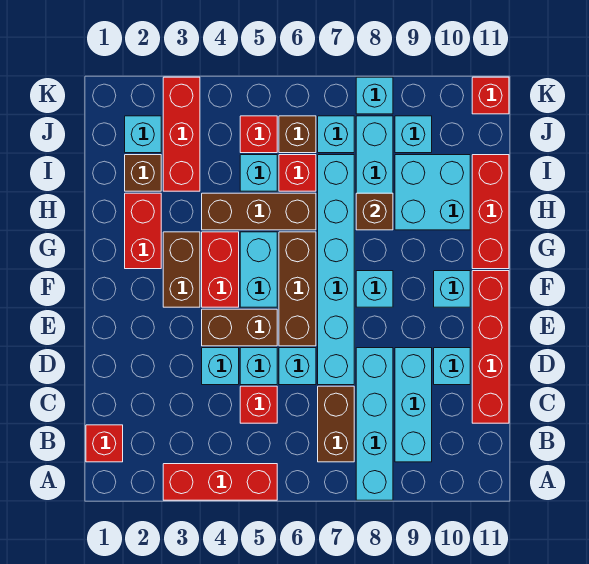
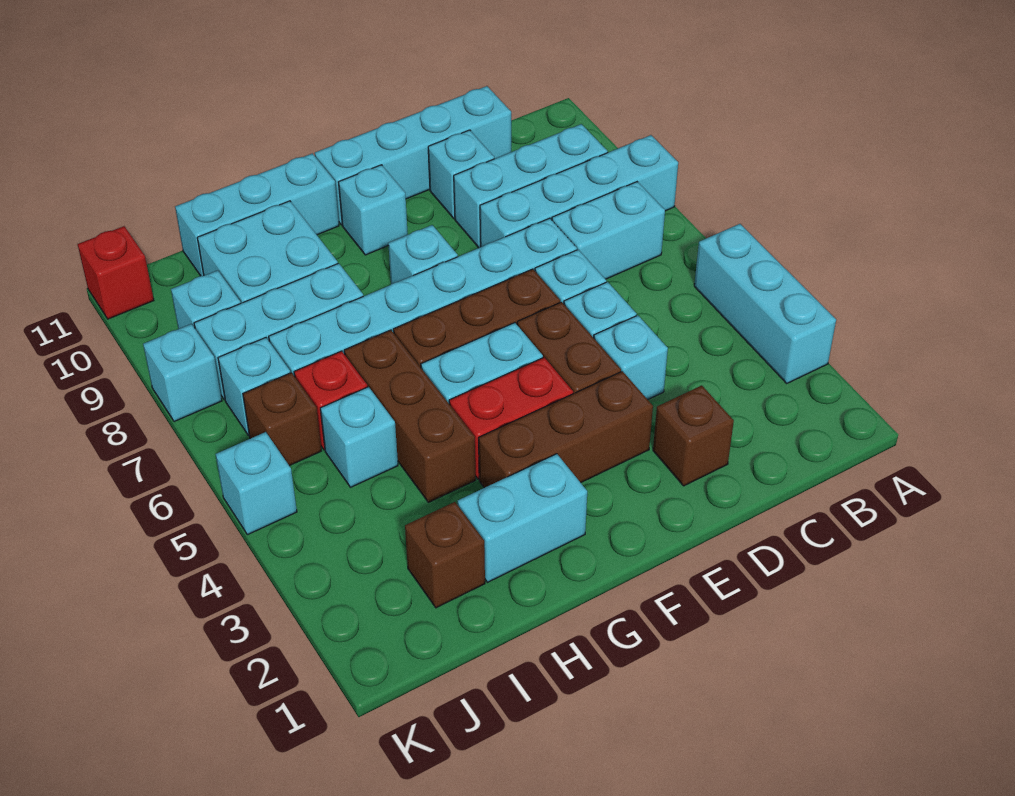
red brick A3:A5 level 1 -> cyan brick A3:A5 level 1
red brick B1 level 1 -> none
brown brick B7:C7 level 1 -> cyan brick B7:C7 level 1
red brick C5 level 1 -> none
red brick C11:F11 level 1 -> cyan brick C11:F11 level 1
brown brick F3:G3 level 1 -> brown brick E3:G3 level 1
red brick G2:H2 level 1 -> cyan brick G2:H2 level 1
red brick G11:I11 level 1 -> cyan brick G11:I11 level 1
brown brick H8 level 2 -> brown brick D2 level 1
red brick I3:K3 level 1 -> none
cyan brick J2 level 1 -> cyan brick K5 level 1
red brick J5 level 1 -> none

